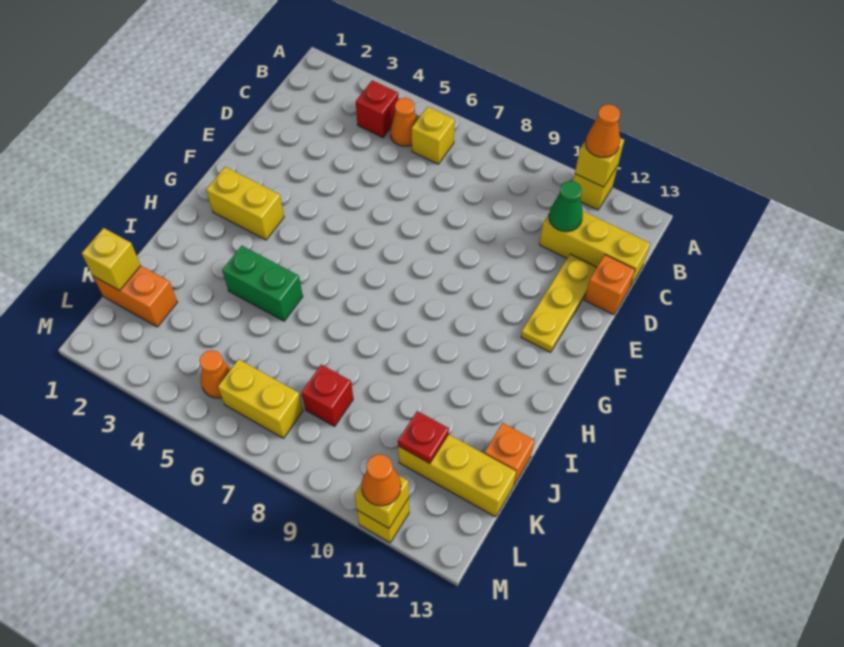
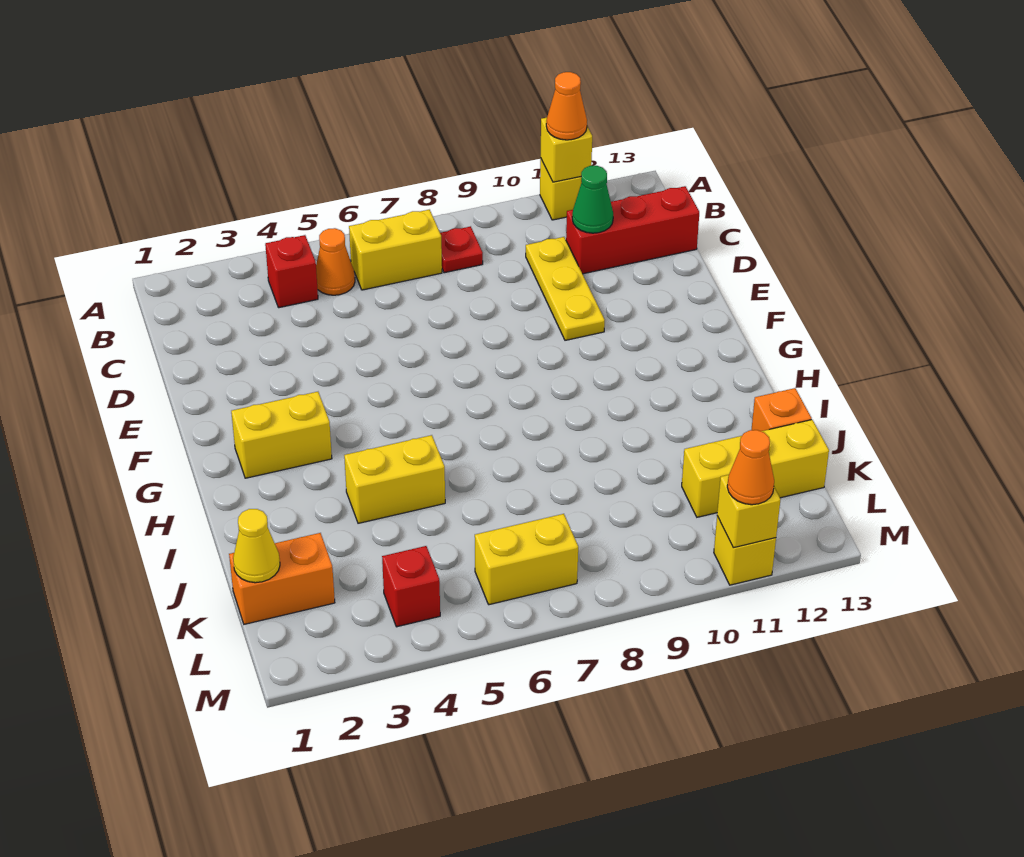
yellow brick B6 level 1 -> yellow brick B6:B7 level 1
yellow brick C11:C13 level 1 -> red brick C11:C13 level 1
yellow plate D12:F12 level 1 -> yellow plate C10:E10 level 1
orange brick D13 level 1 -> none
green brick I4:I5 level 1 -> yellow brick I4:I5 level 1
yellow brick K1 level 2 -> yellow cone K1 level 2
red brick K8 level 1 -> red brick L4 level 1
red plate K11 level 2 -> red plate B8 level 1
orange cone L5 level 1 -> none

